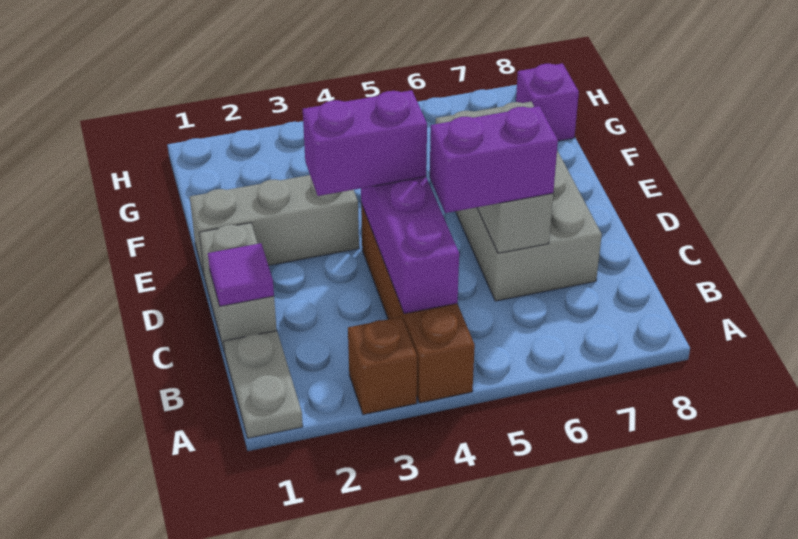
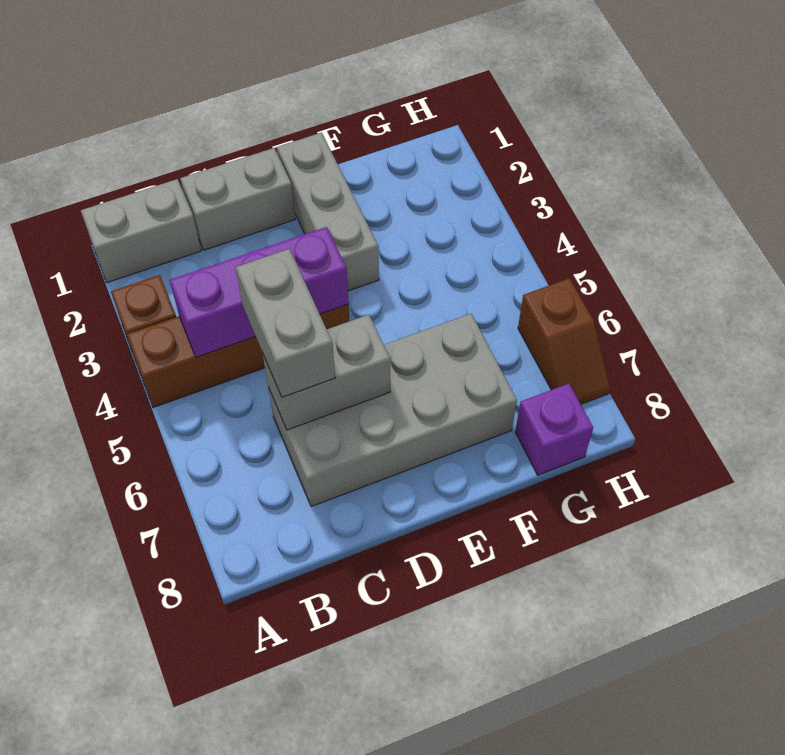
grey plate A1:B1 level 1 -> grey brick A1:B1 level 1
purple tile C1 level 2 -> none
purple brick C5:C6 level 3 -> grey brick C5:C6 level 3
purple brick D3:D4 level 3 -> none
none -> brown slope H6:H7 level 1 top 6

